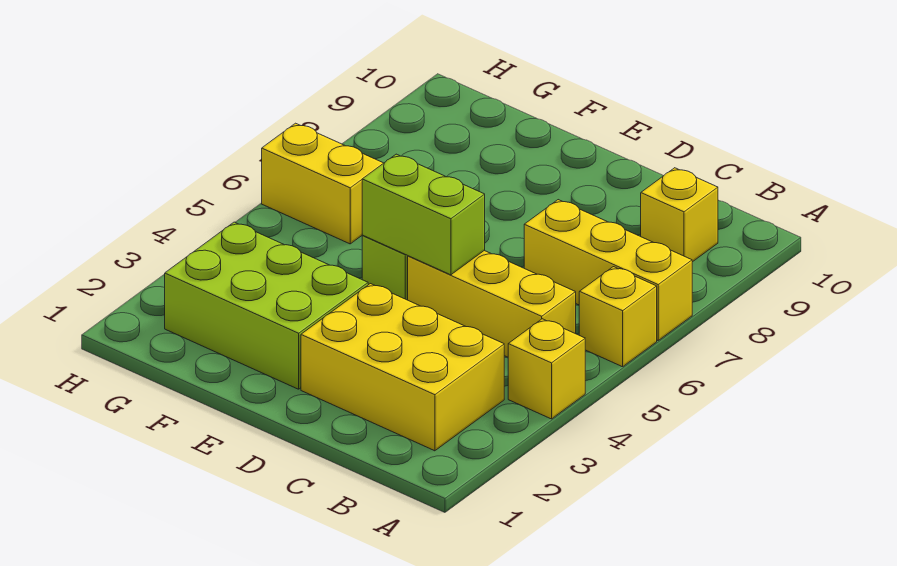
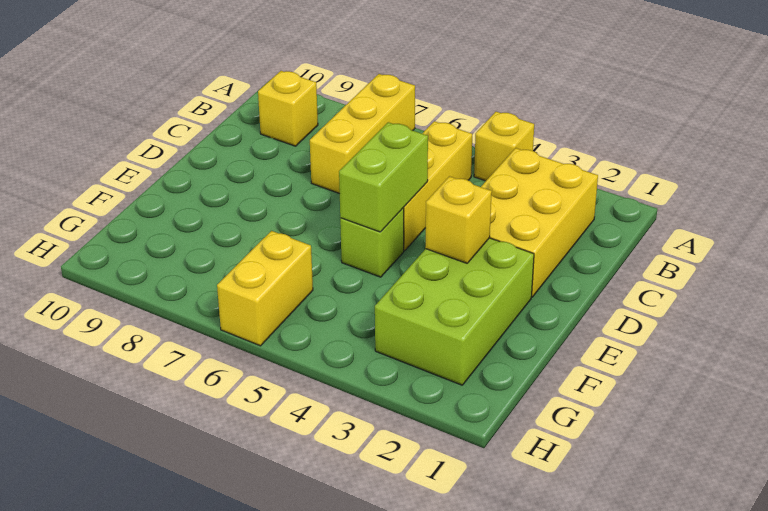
yellow brick A6 level 1 -> yellow brick E3 level 2

